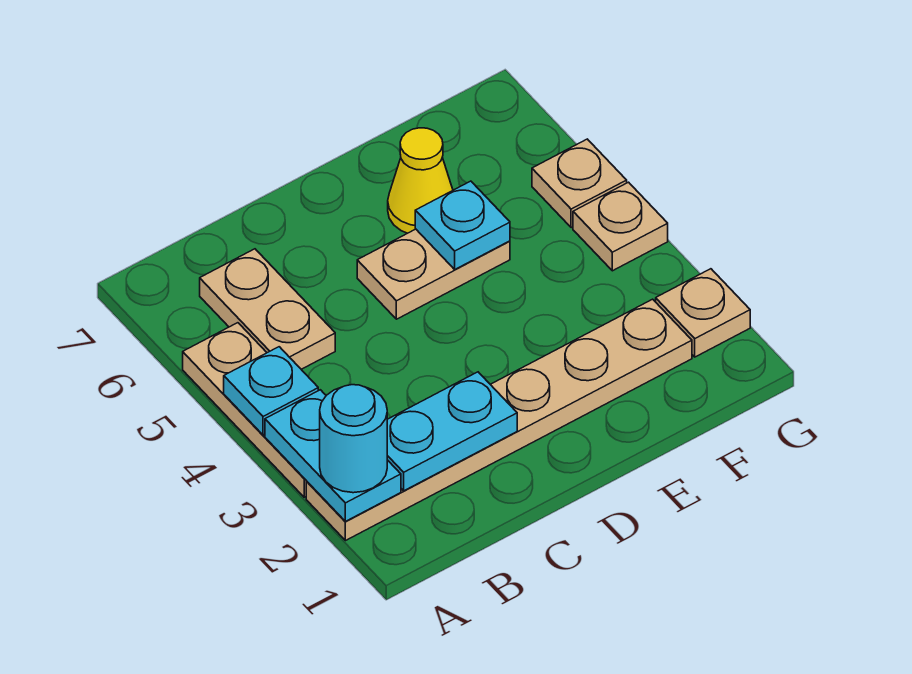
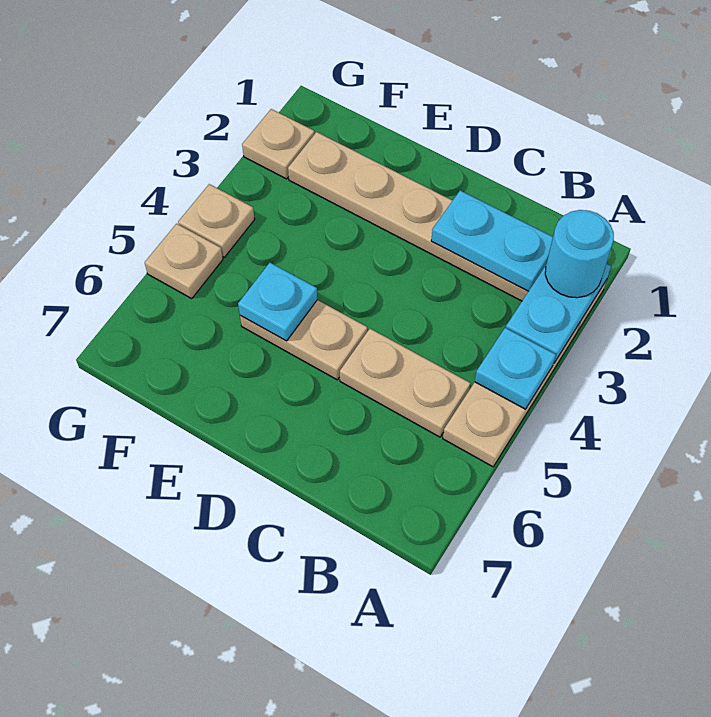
tan plate B5:B6 level 1 -> tan plate B5:C5 level 1
yellow cone E6 level 1 -> none

